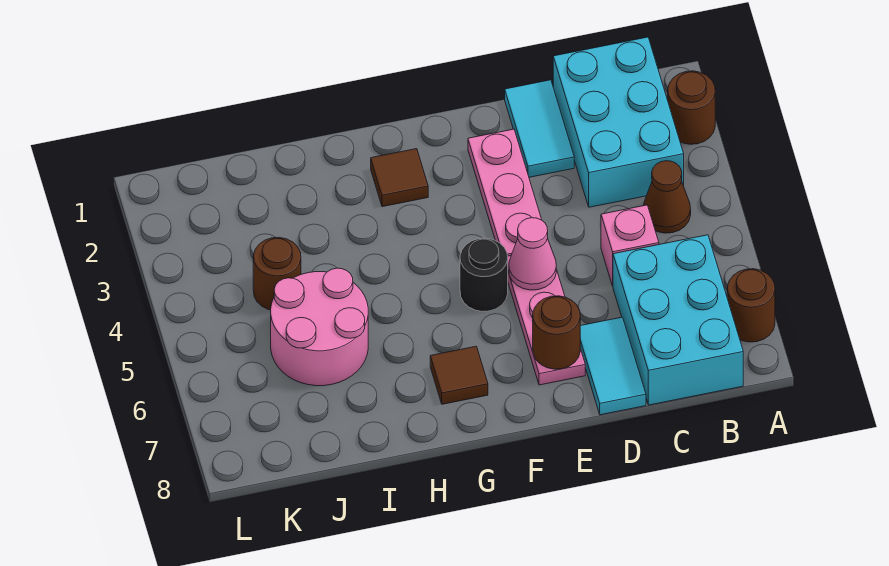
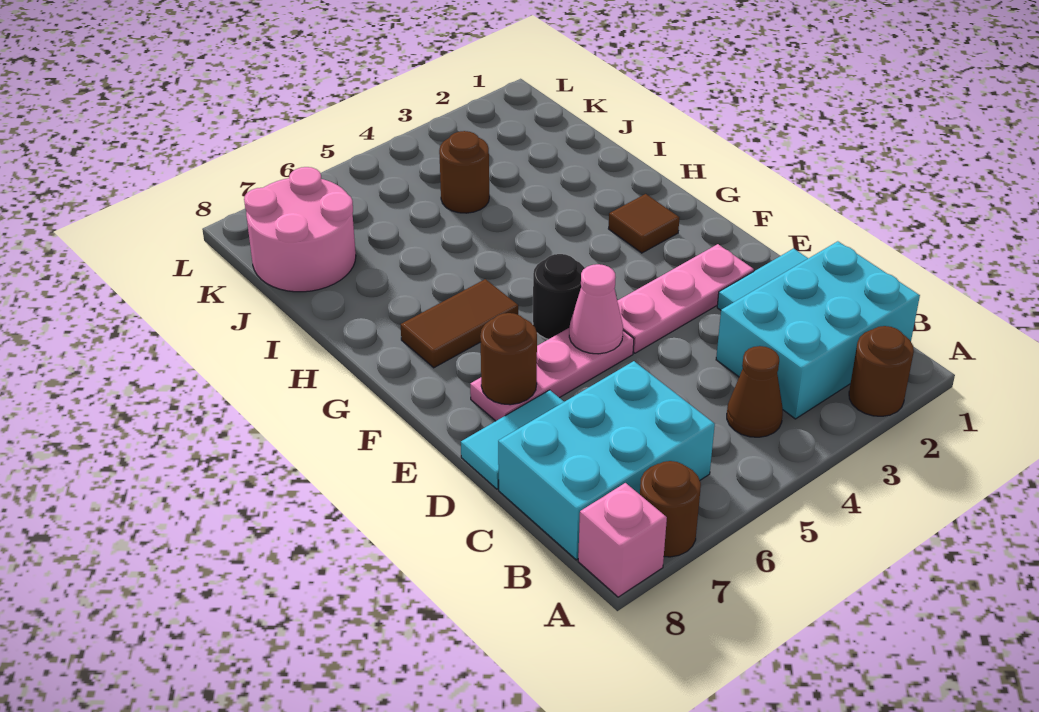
pink brick C5 level 1 -> pink brick A8 level 1
brown tile G7 level 1 -> brown tile G6:G7 level 1
pink round brick I5:J6 level 1 -> pink round brick J7:K8 level 1

